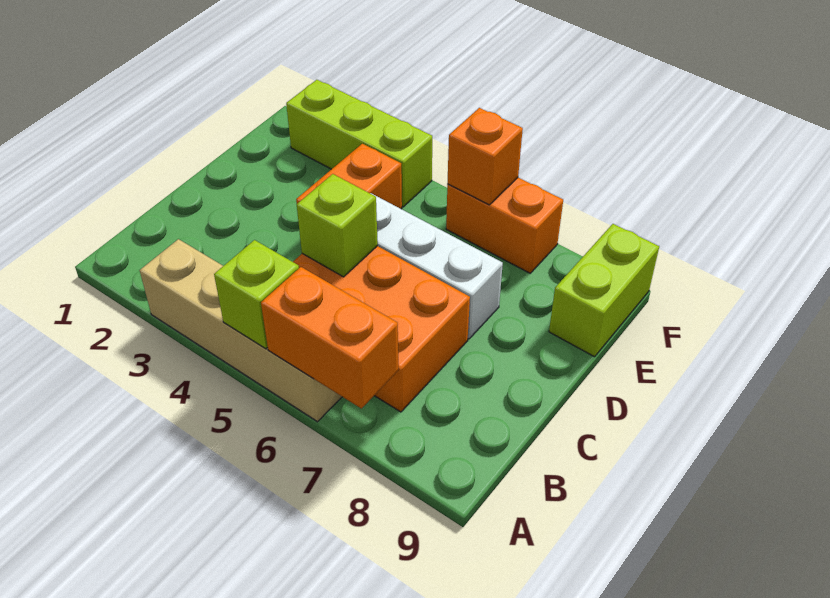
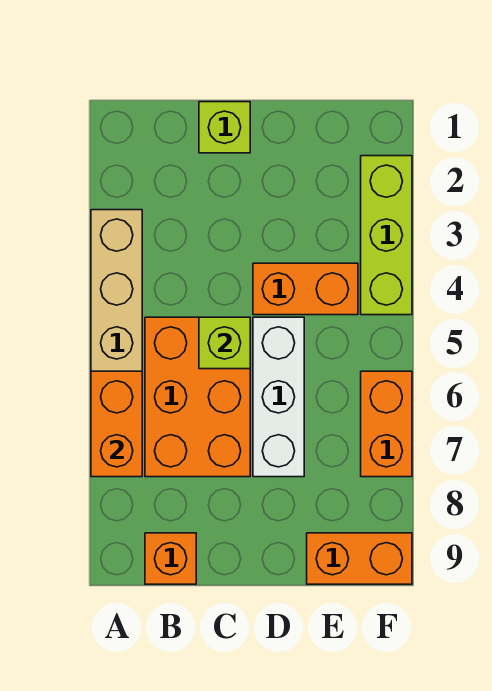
lime brick A5 level 2 -> lime brick C1 level 1
lime brick E9:F9 level 1 -> orange brick E9:F9 level 1
orange brick F6 level 2 -> orange brick B9 level 1

